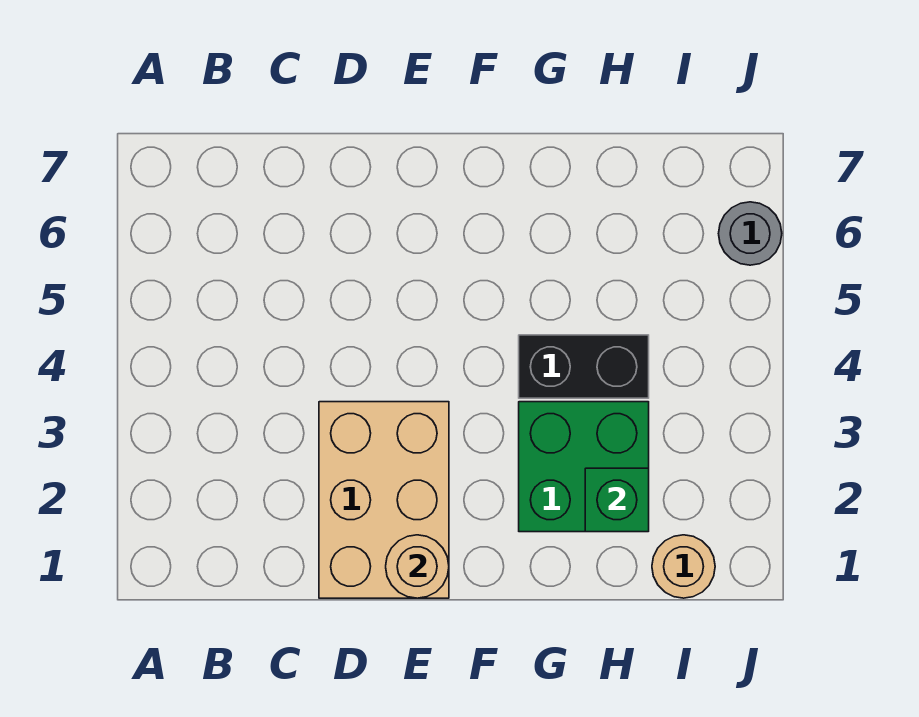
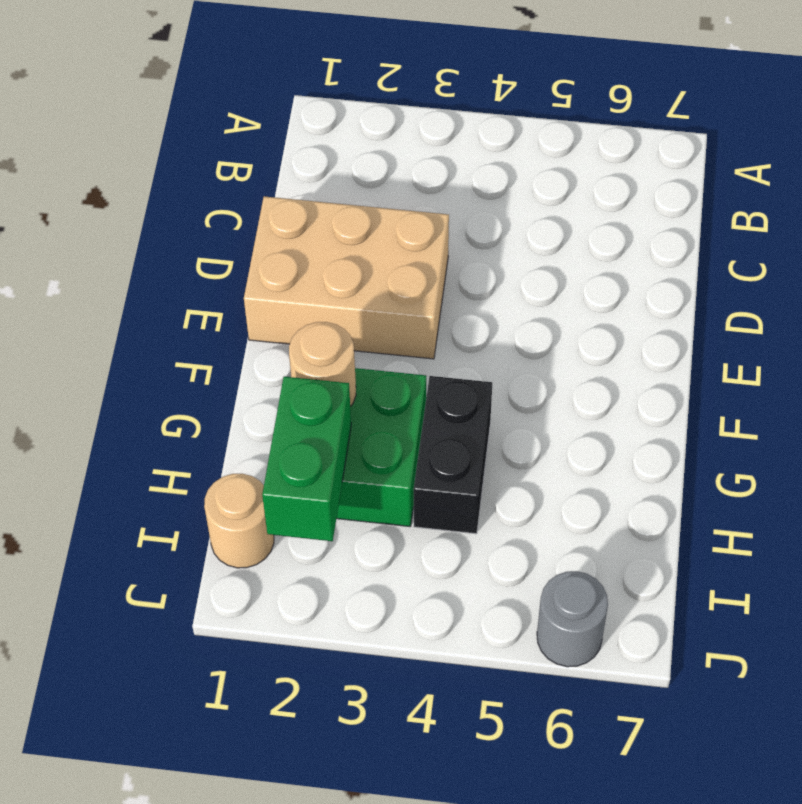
tan round brick E1 level 2 -> tan round brick G2 level 2
green brick H2 level 2 -> green brick H2:I2 level 2

